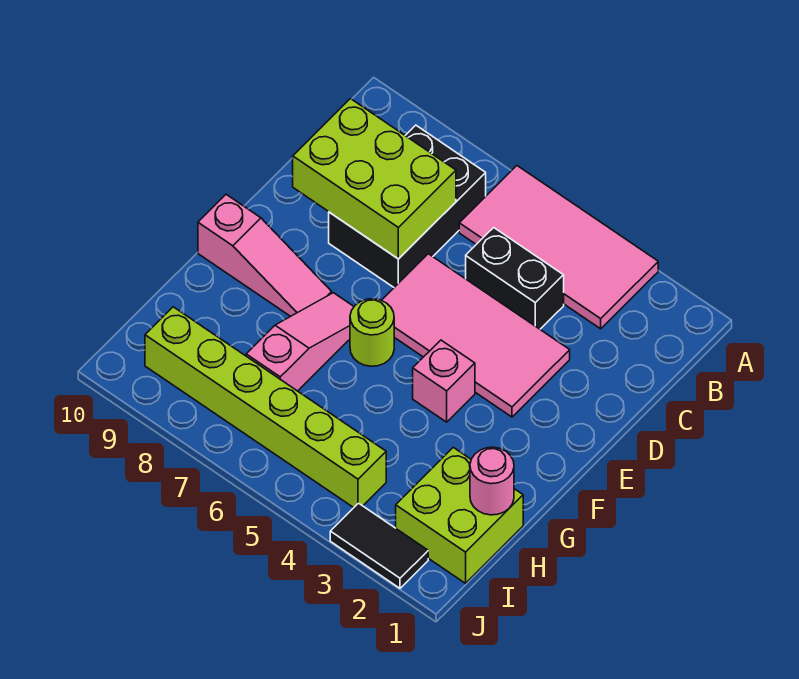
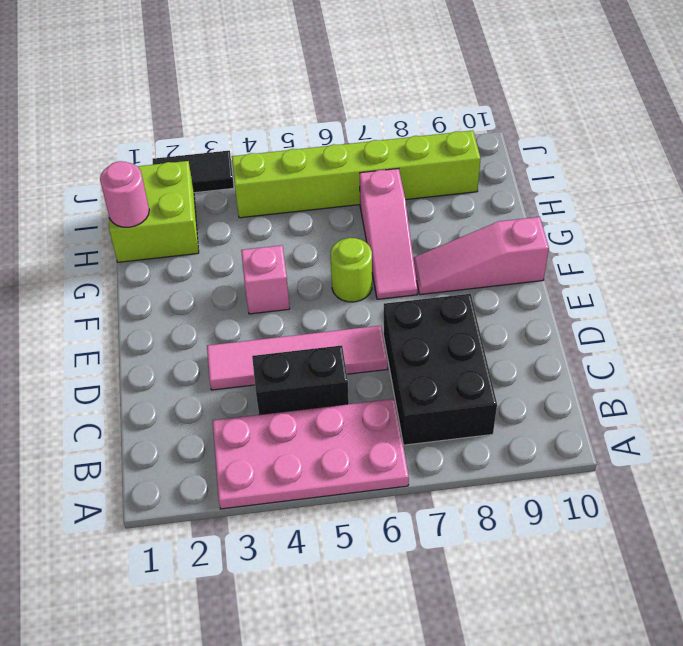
pink tile A3:B6 level 1 -> pink plate A3:B6 level 1
lime brick C7:D9 level 2 -> none
pink tile D3:E6 level 1 -> pink tile D3:D6 level 1

